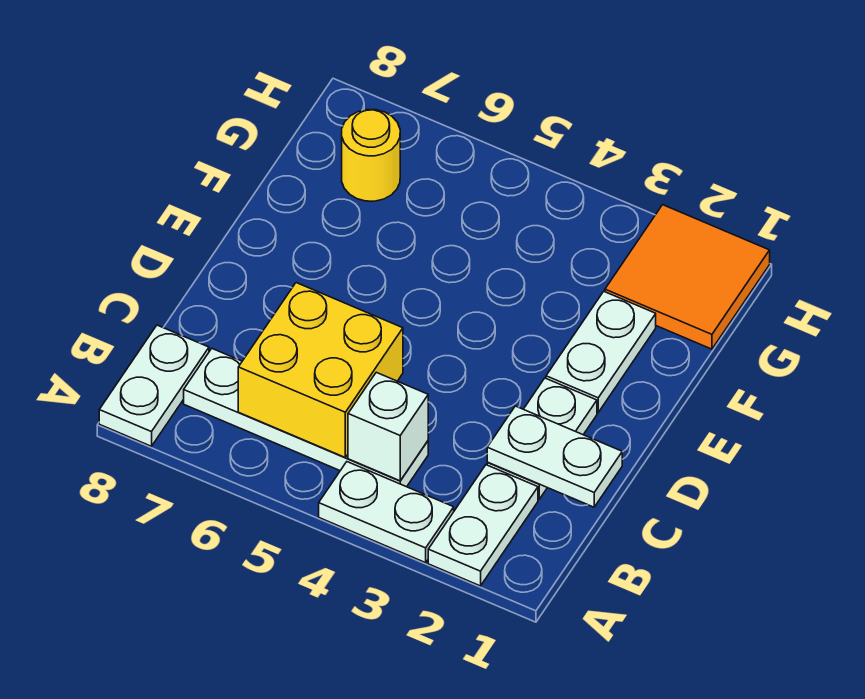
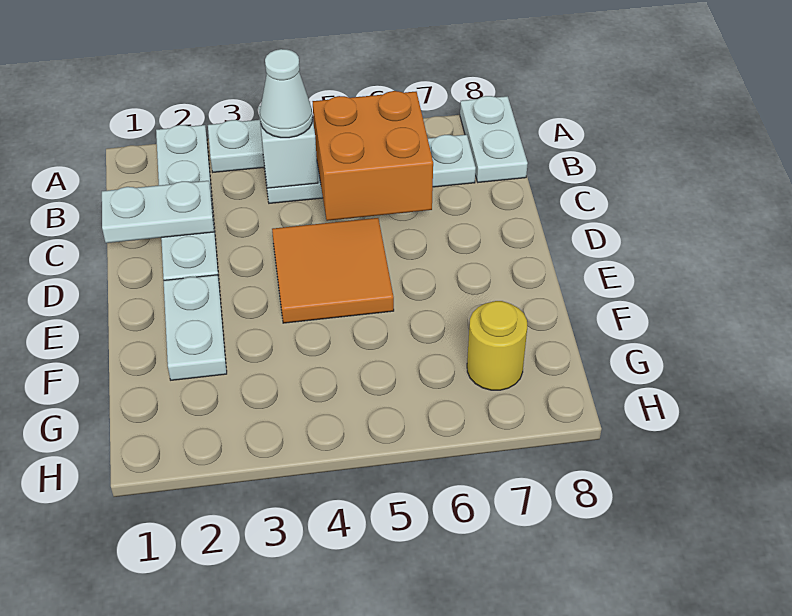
none -> white cone B4 level 3
yellow brick B5:C6 level 2 -> orange brick B5:C6 level 2
orange tile G1:H2 level 1 -> orange tile D4:E5 level 1

